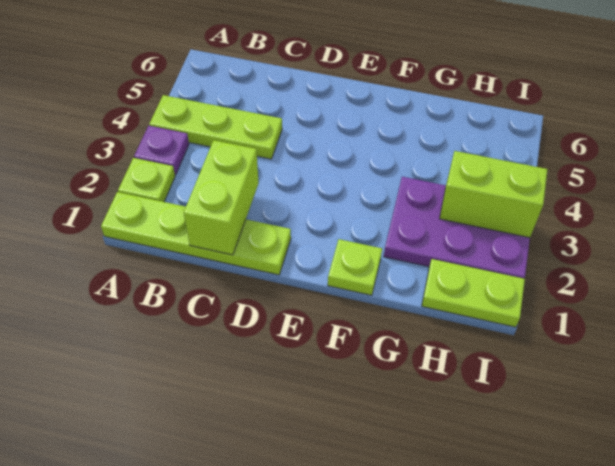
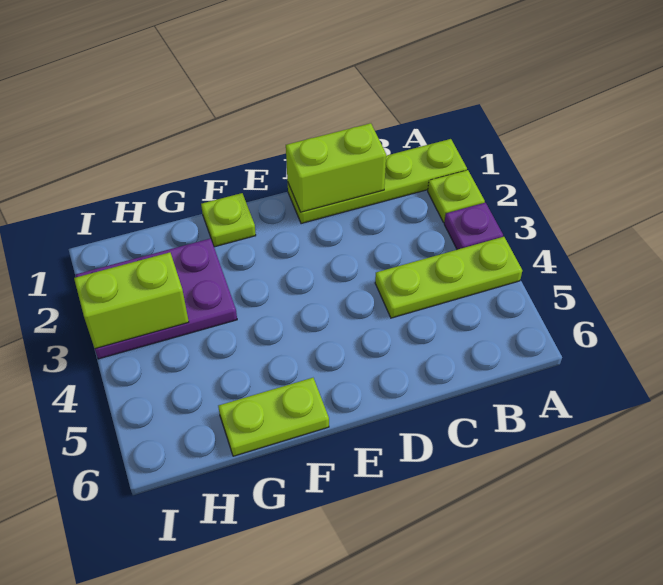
lime brick C1:C2 level 2 -> lime brick C1:D1 level 2
lime plate H1:I1 level 1 -> lime plate F6:G6 level 1

